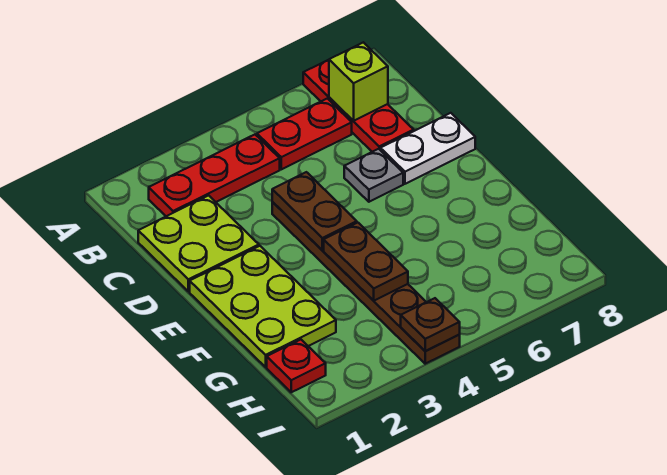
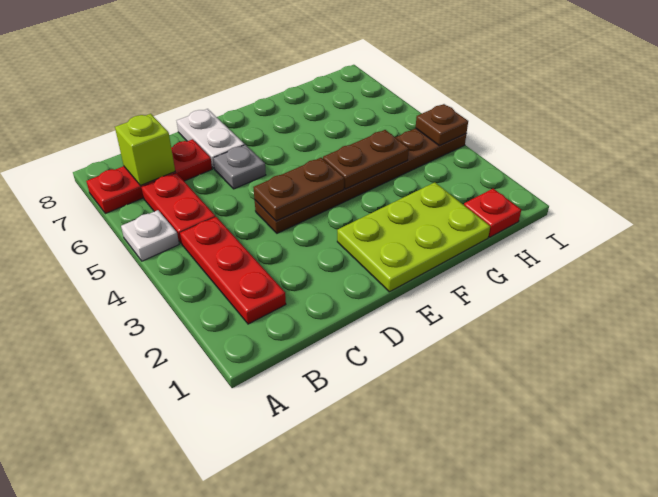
none -> white plate A5 level 1
lime plate C1:D2 level 1 -> none

